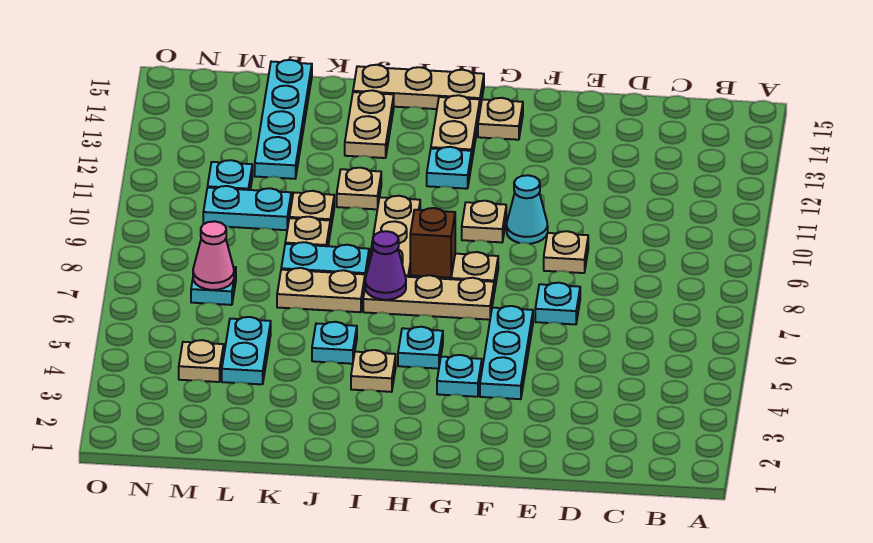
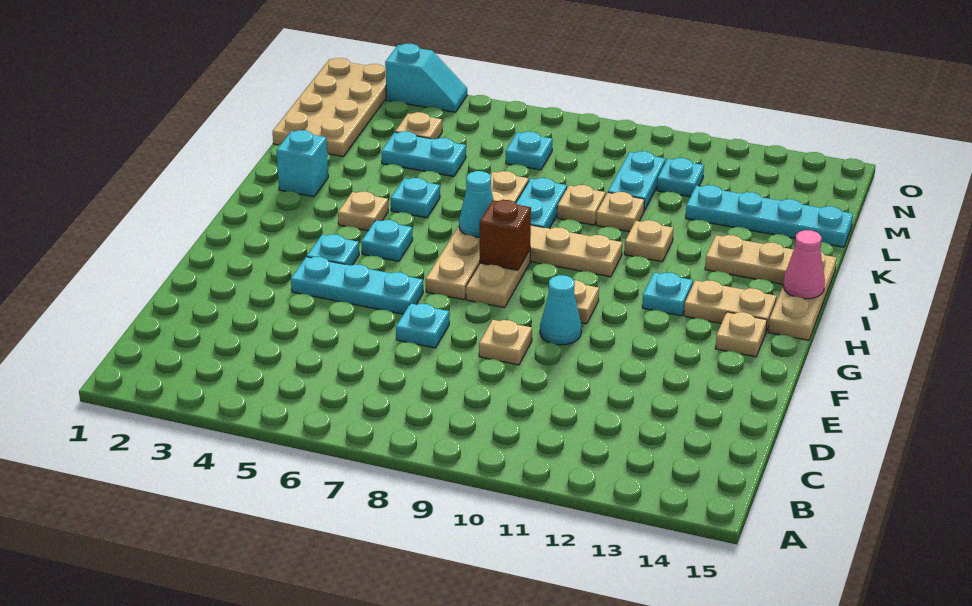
purple cone I7 level 2 -> cyan cone I7 level 2
none -> cyan brick J2 level 1
none -> tan plate L1:O2 level 1
pink cone M7 level 2 -> pink cone I15 level 2
none -> cyan slope O3:O4 level 1 top 3

